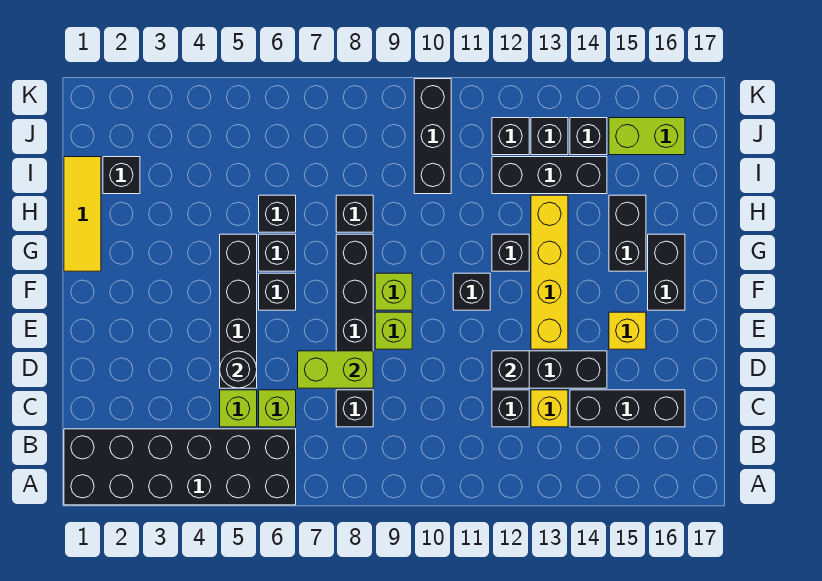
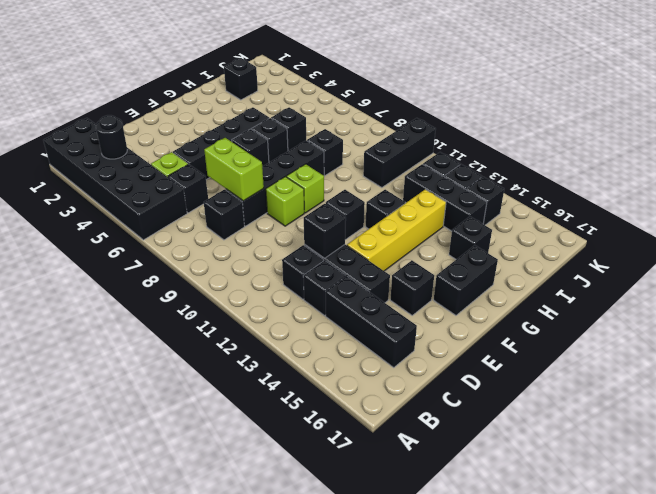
lime brick C6 level 1 -> black brick C6 level 1
yellow brick C13 level 1 -> black brick C13 level 1
black round brick D5 level 2 -> black round brick B3 level 2
yellow brick E15 level 1 -> black brick E15 level 1
yellow tile G1:I1 level 1 -> none
black brick G15:H15 level 1 -> black brick H15 level 1
lime brick J15:J16 level 1 -> none

